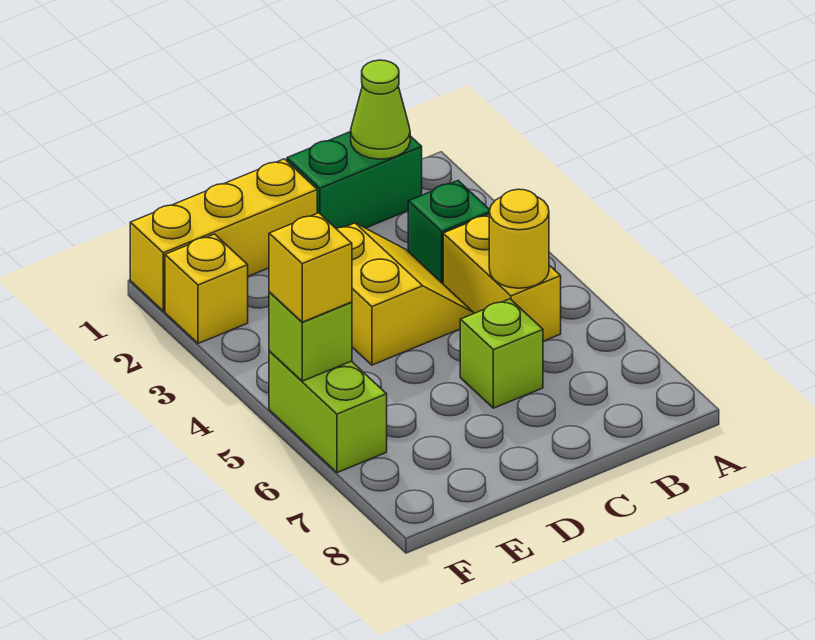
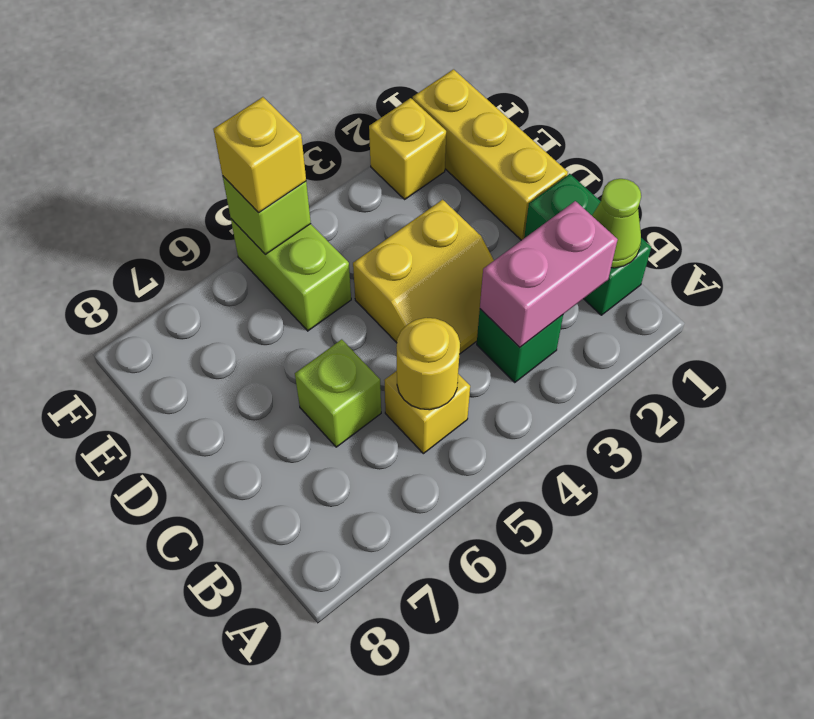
none -> pink brick B2:B3 level 2
yellow brick B4:B5 level 1 -> yellow brick B5 level 1
lime brick F5:F6 level 1 -> lime brick E5:F5 level 1

